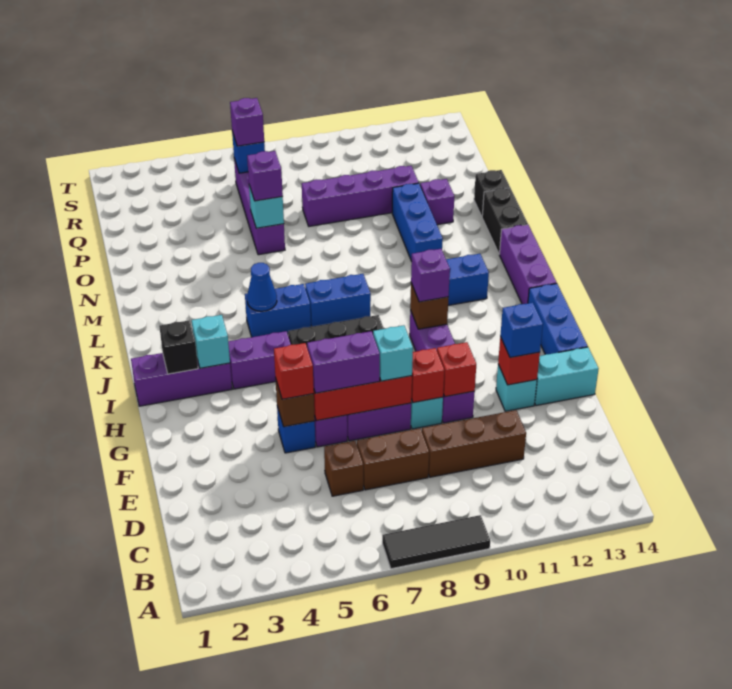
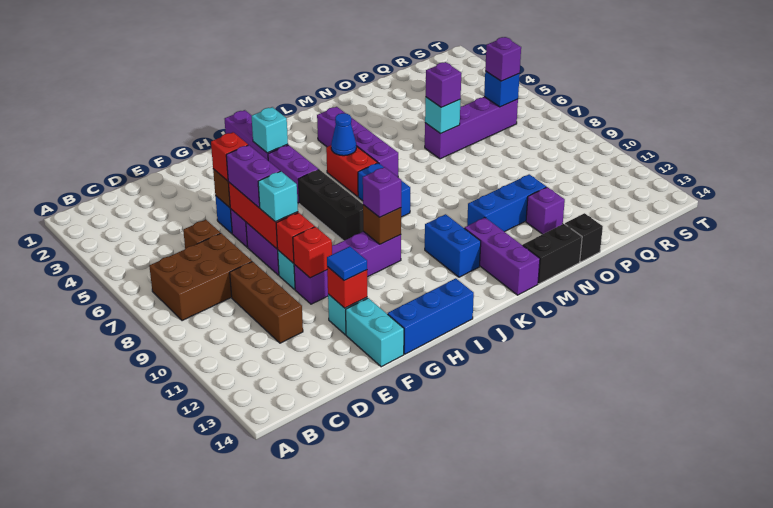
black tile A7:A9 level 1 -> none
brown brick D7:D8 level 1 -> brown brick B7:D8 level 1
blue brick F12 level 3 -> blue tile F12 level 3
black brick I2 level 2 -> none
purple brick J14:L14 level 1 -> purple brick L12:L14 level 1
blue brick K5:K6 level 1 -> red brick K5:K6 level 1
purple brick P8:P11 level 1 -> purple brick L3:L6 level 1

